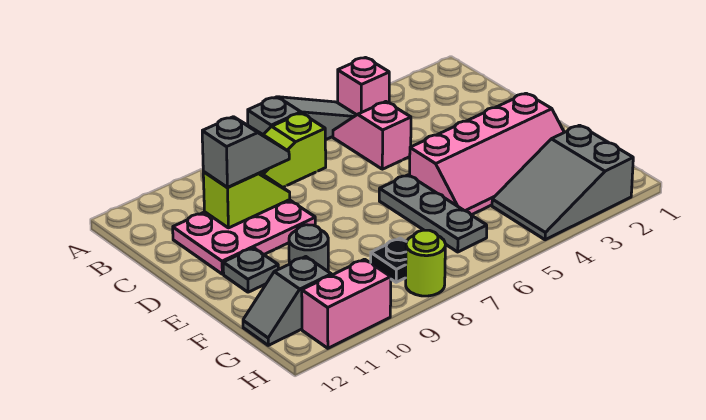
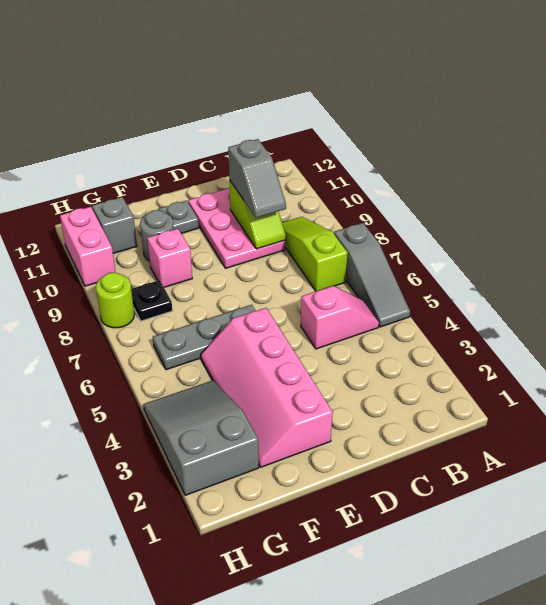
pink brick A4 level 1 -> pink brick F9 level 1

